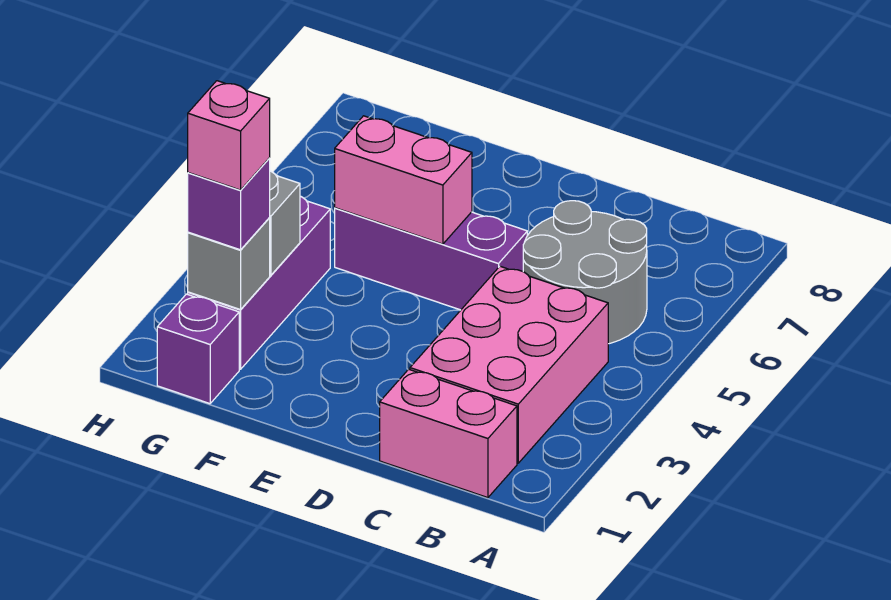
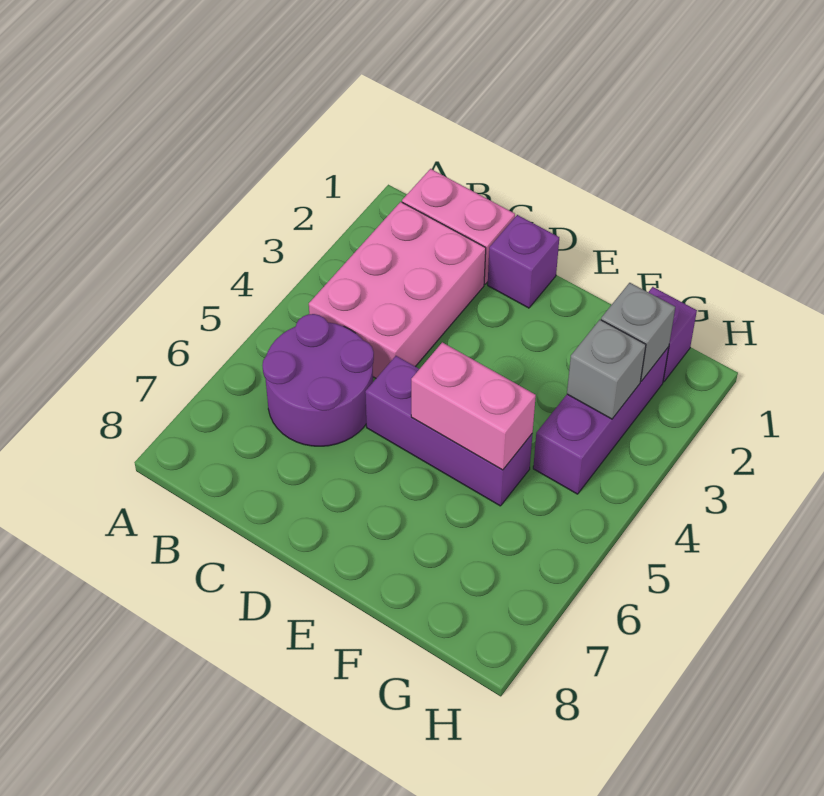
grey round brick B5:C6 level 1 -> purple round brick B5:C6 level 1
purple brick G2 level 3 -> purple brick D1 level 1
pink brick G2 level 4 -> none

